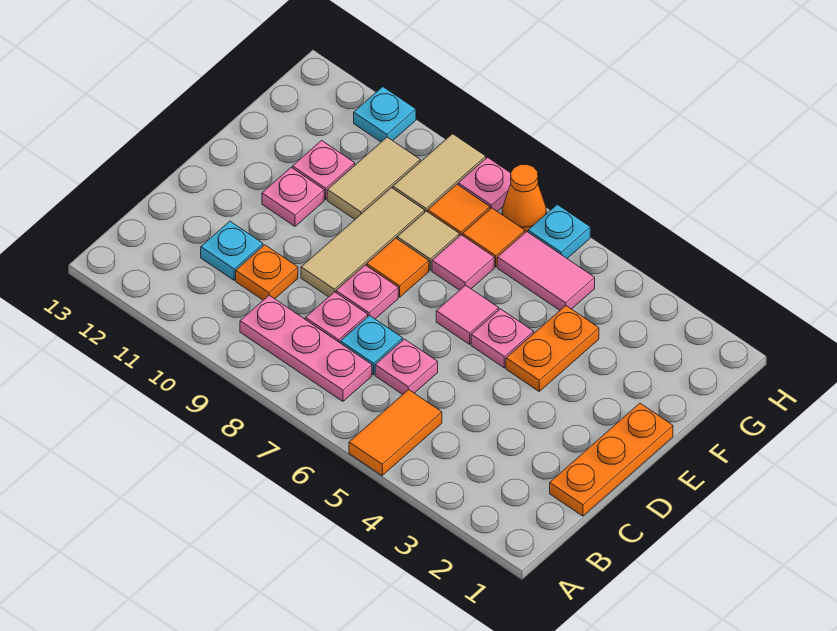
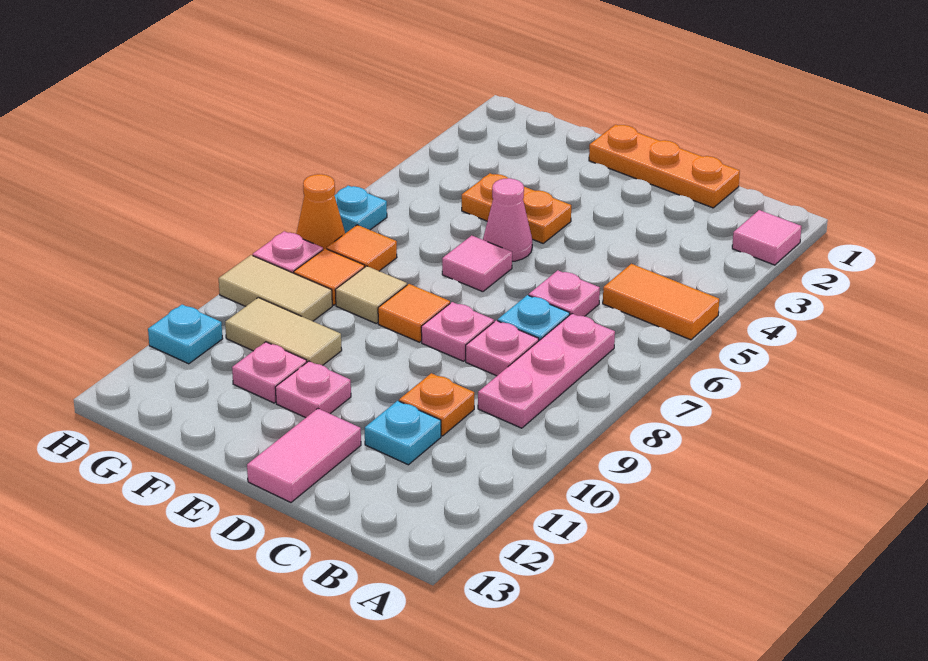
tan tile D9:F9 level 1 -> none
pink plate E5 level 1 -> pink cone E5 level 1
pink tile F7 level 1 -> pink tile A2 level 1
pink tile G5:G6 level 1 -> pink tile D12:D13 level 1

